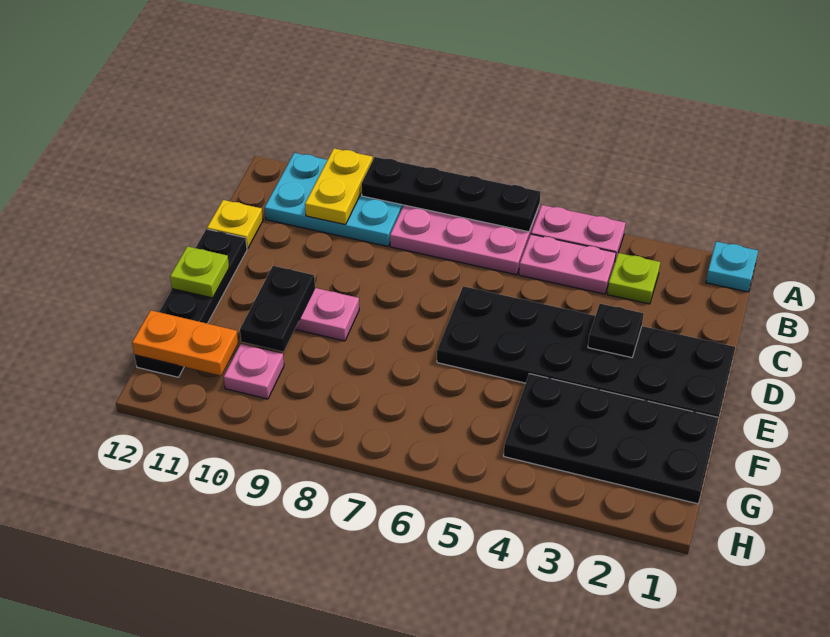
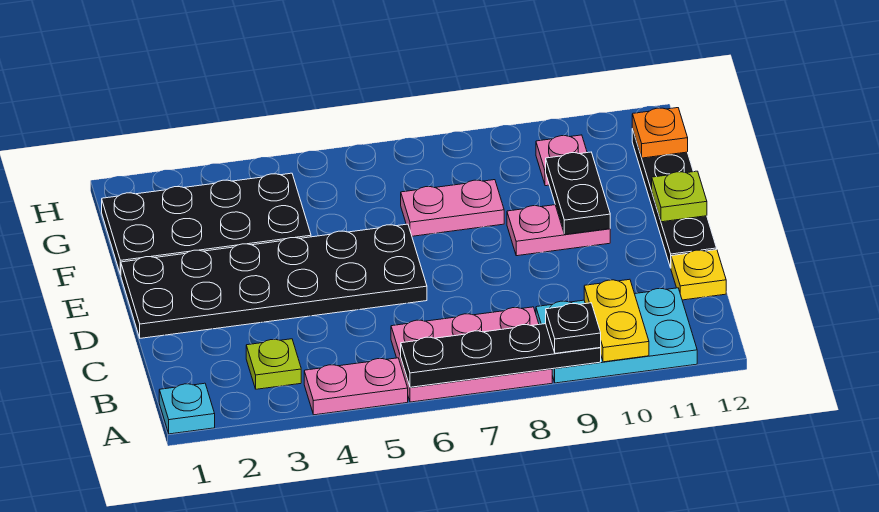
pink plate B4:B5 level 1 -> pink plate F7:F8 level 1
black plate D3 level 2 -> black plate A9 level 3
orange plate G11:G12 level 2 -> orange plate G12 level 2

